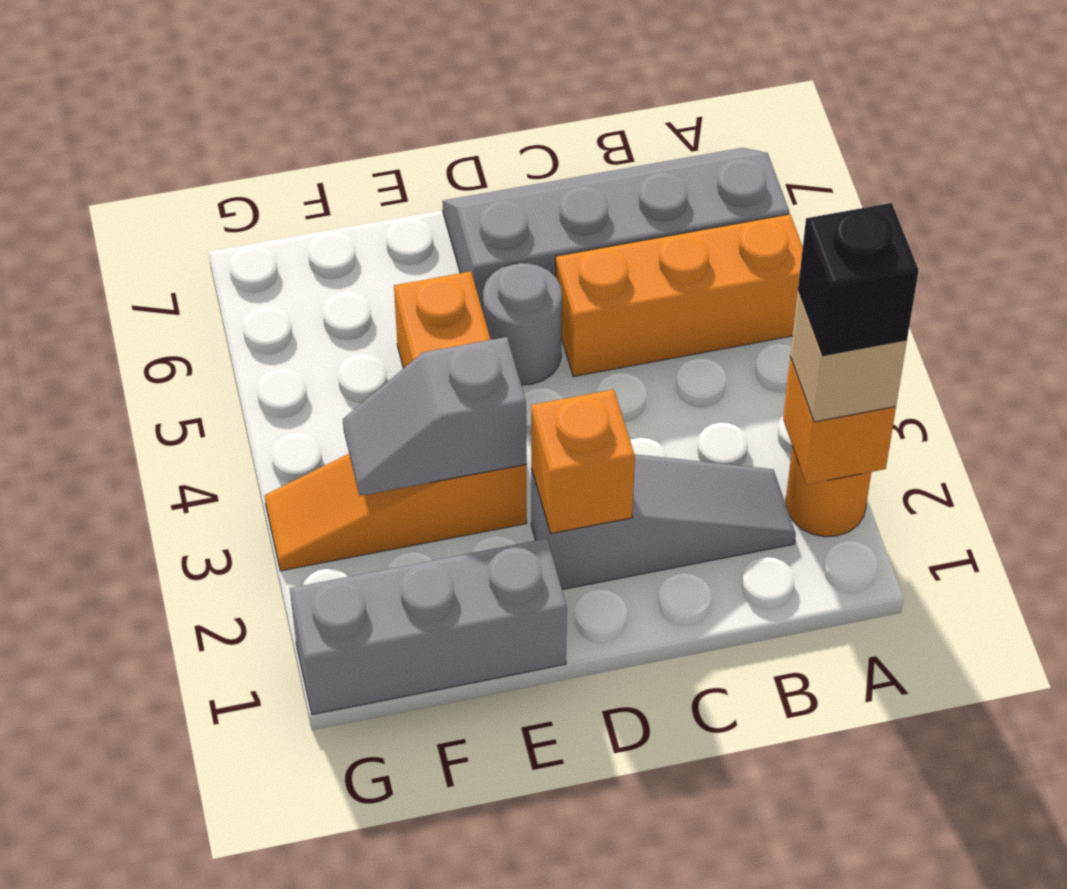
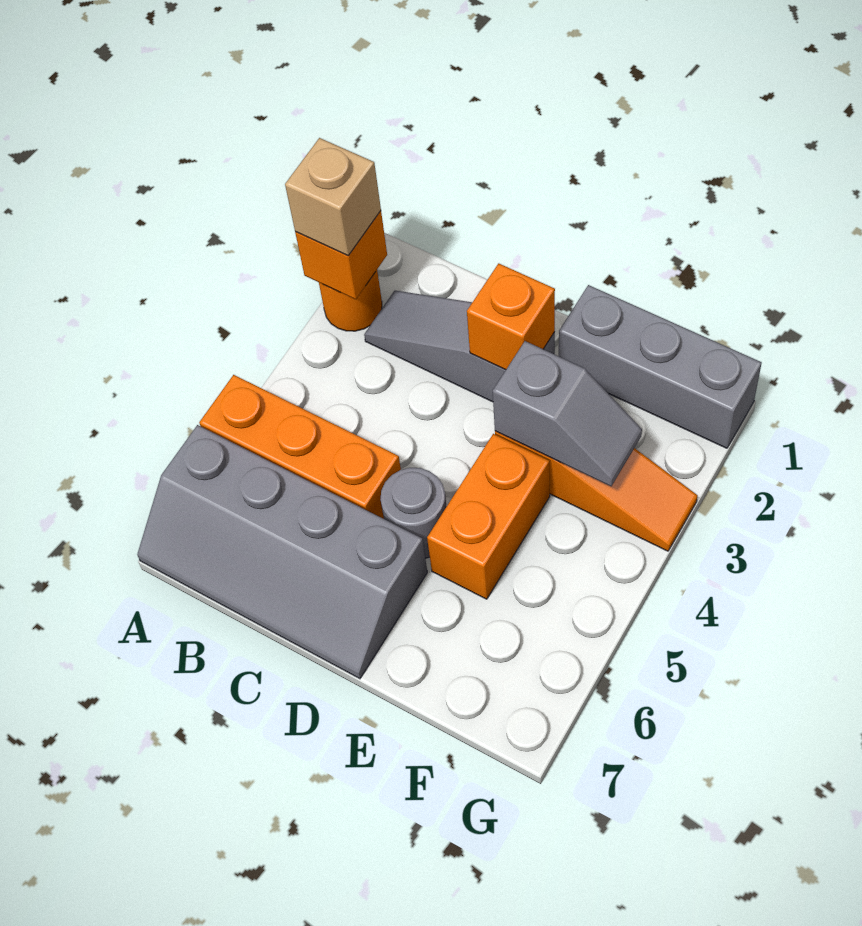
black brick A2 level 4 -> none

